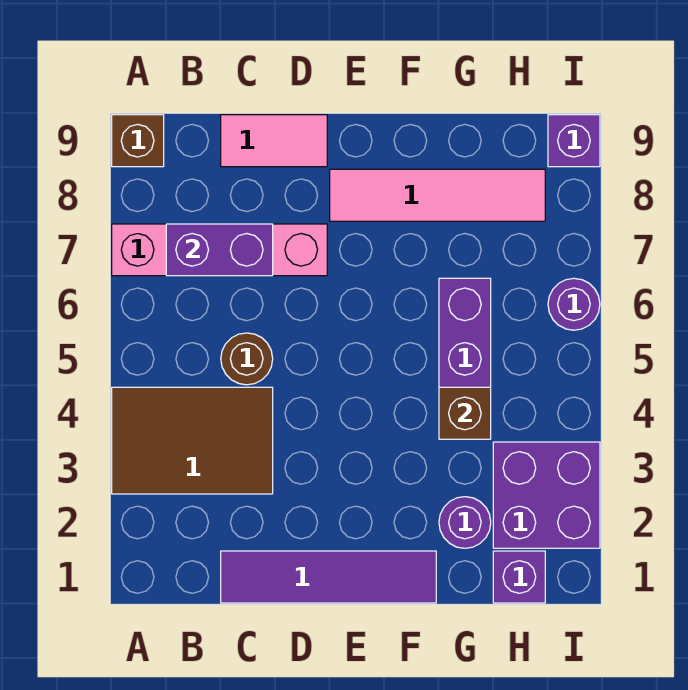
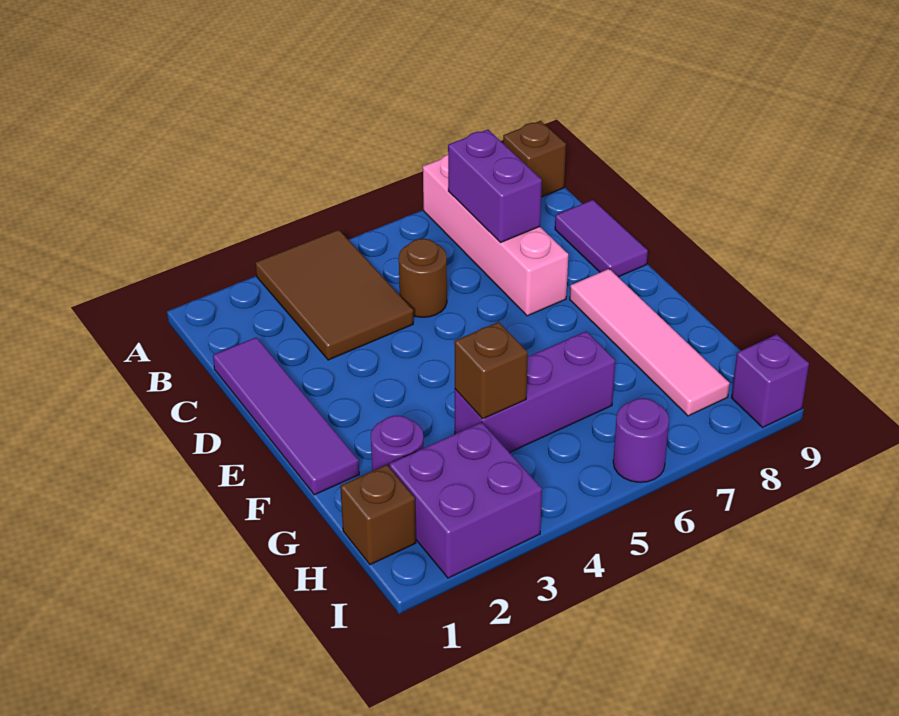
pink tile C9:D9 level 1 -> purple tile C9:D9 level 1
purple brick H1 level 1 -> brown brick H1 level 1

